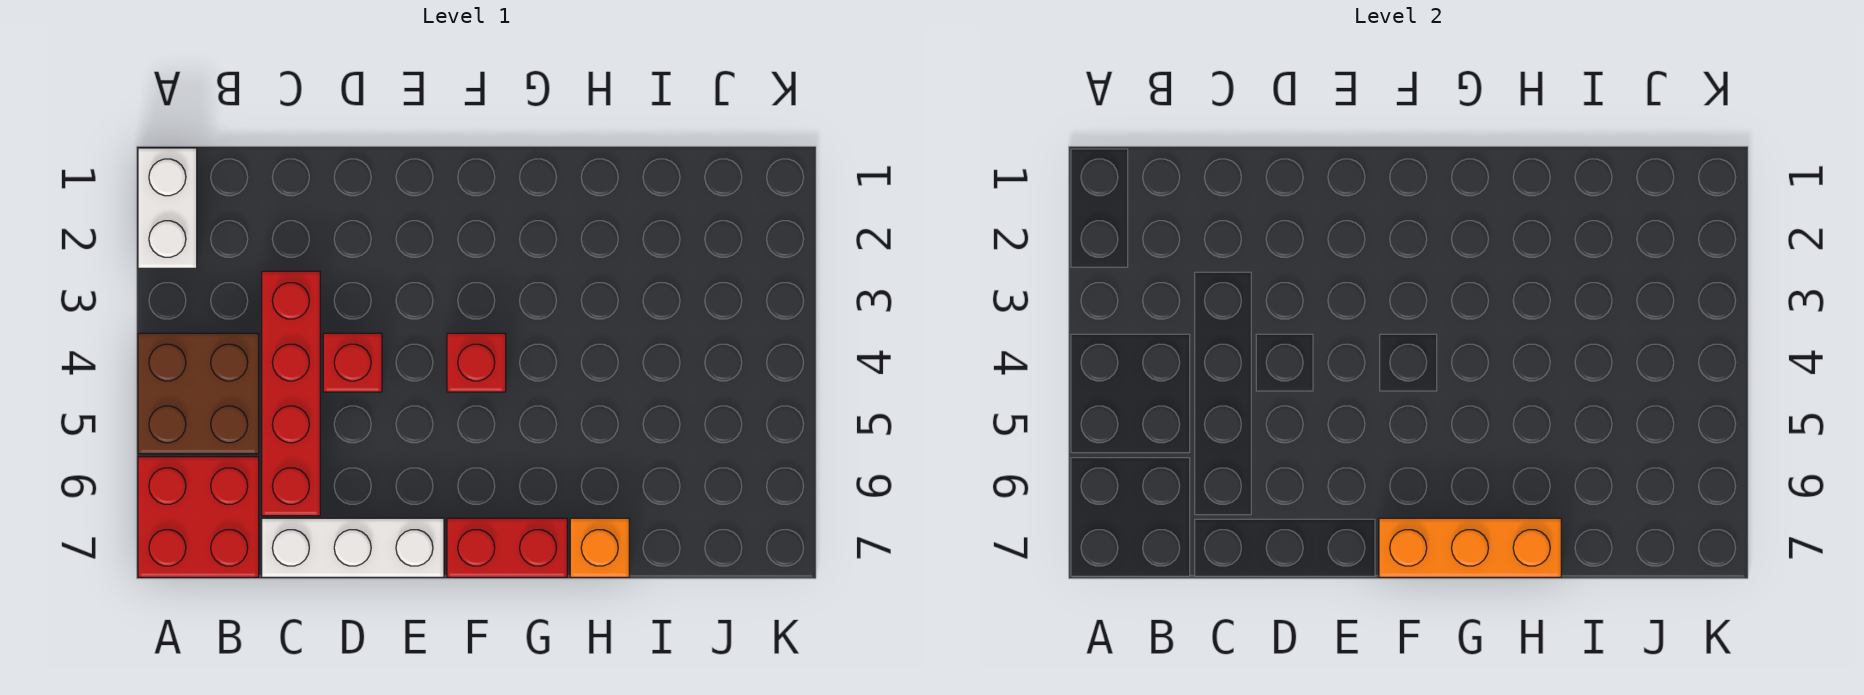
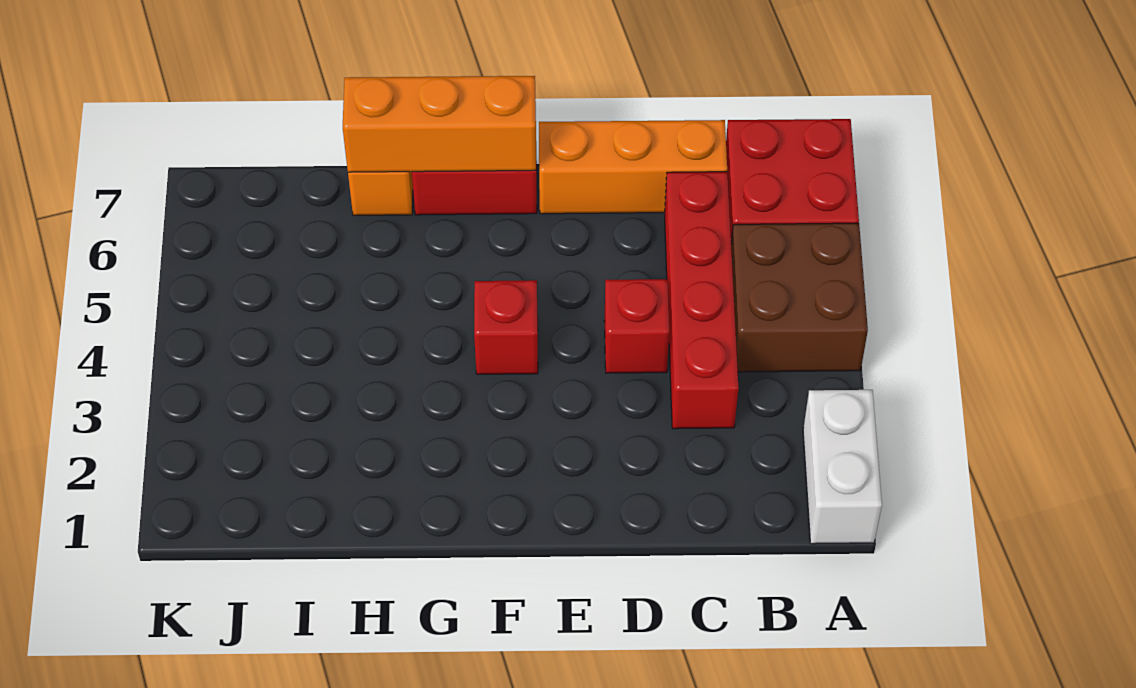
white brick C7:E7 level 1 -> orange brick C7:E7 level 1

